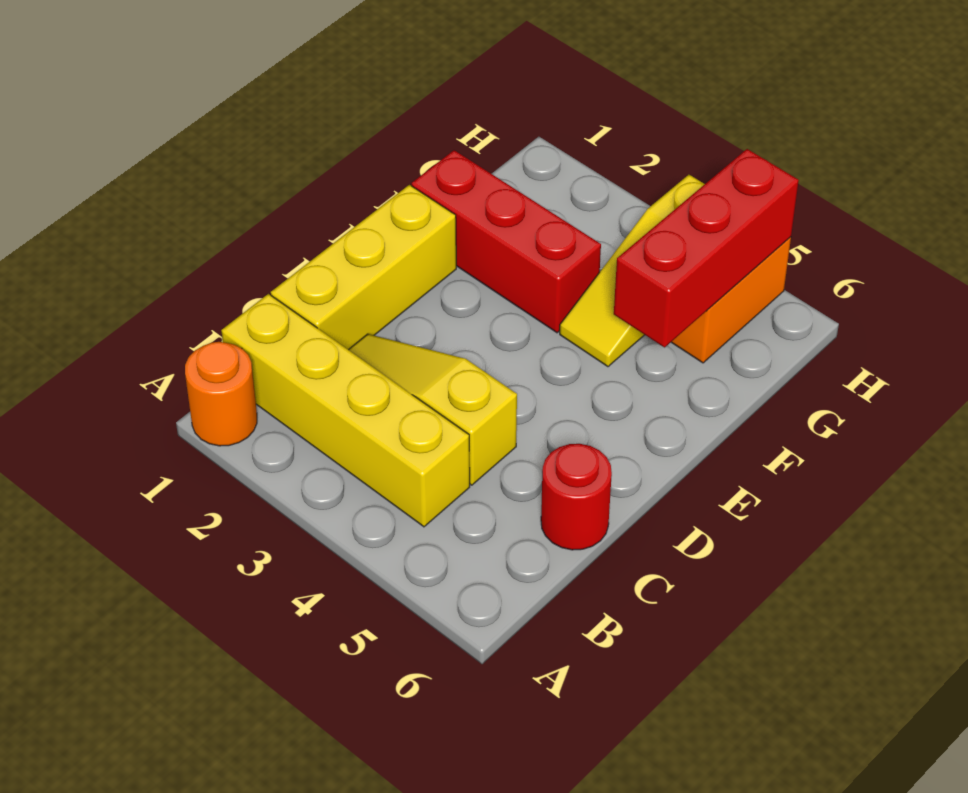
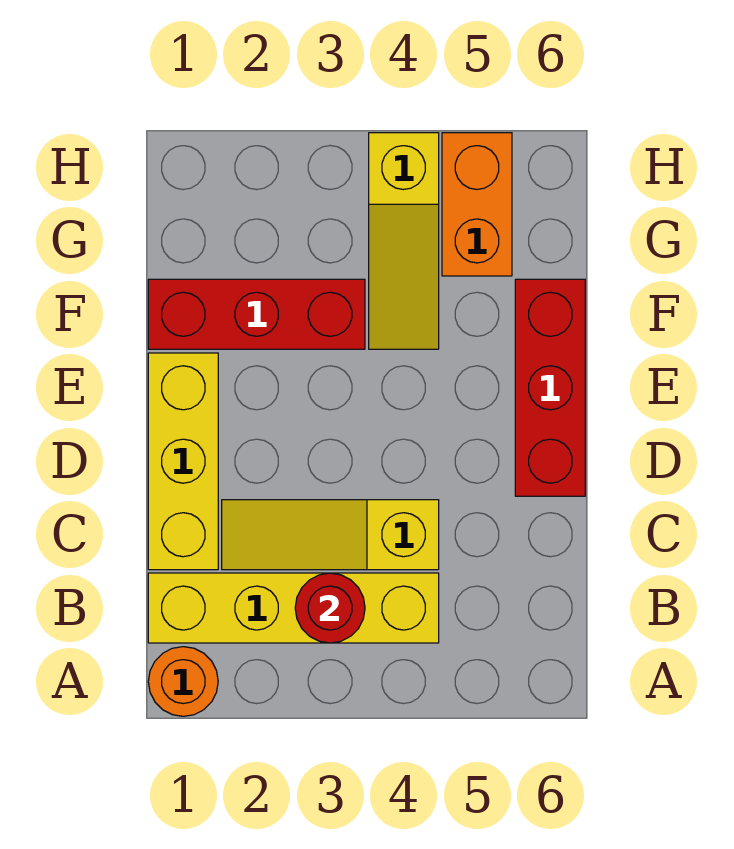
red round brick C6 level 1 -> red round brick B3 level 2
red brick F5:H5 level 2 -> red brick D6:F6 level 1

